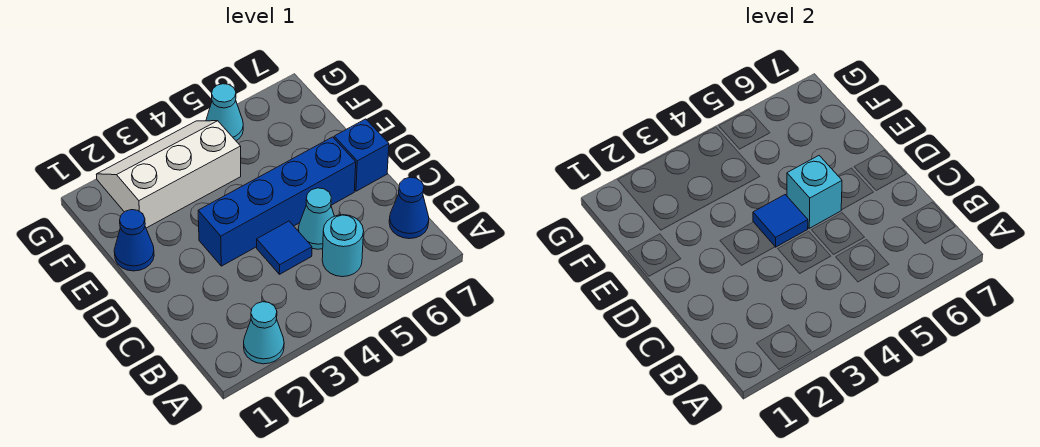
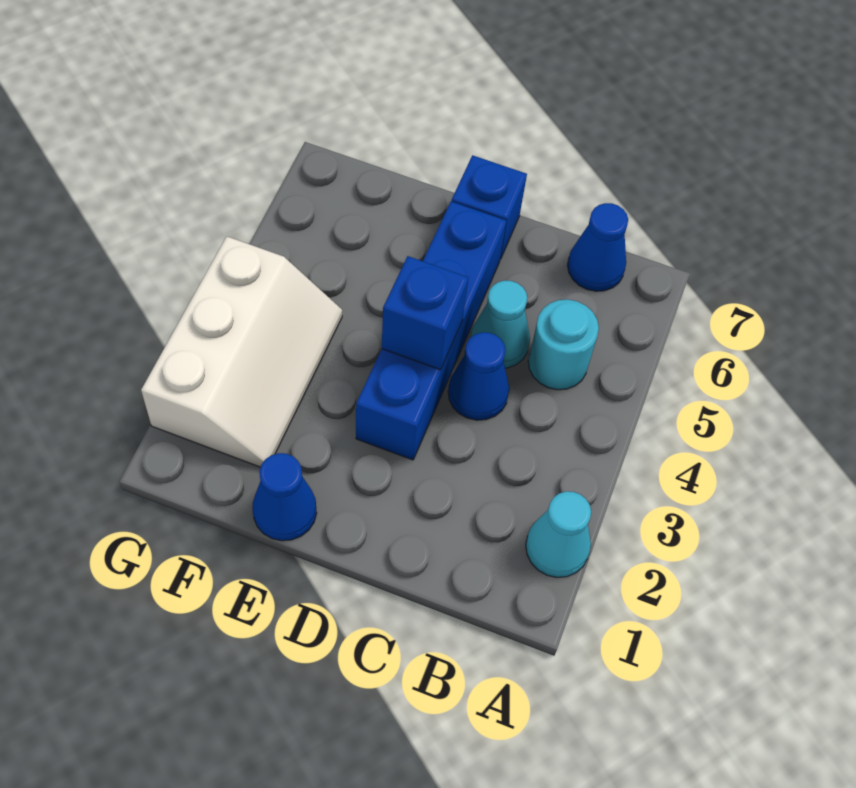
blue tile C4 level 1 -> blue cone C4 level 1
blue tile D4 level 2 -> blue brick D4 level 2
cyan brick D5 level 2 -> none
white slope F2:G4 level 1 top F -> white slope F2:G4 level 1 top G
cyan cone G5 level 1 -> none

